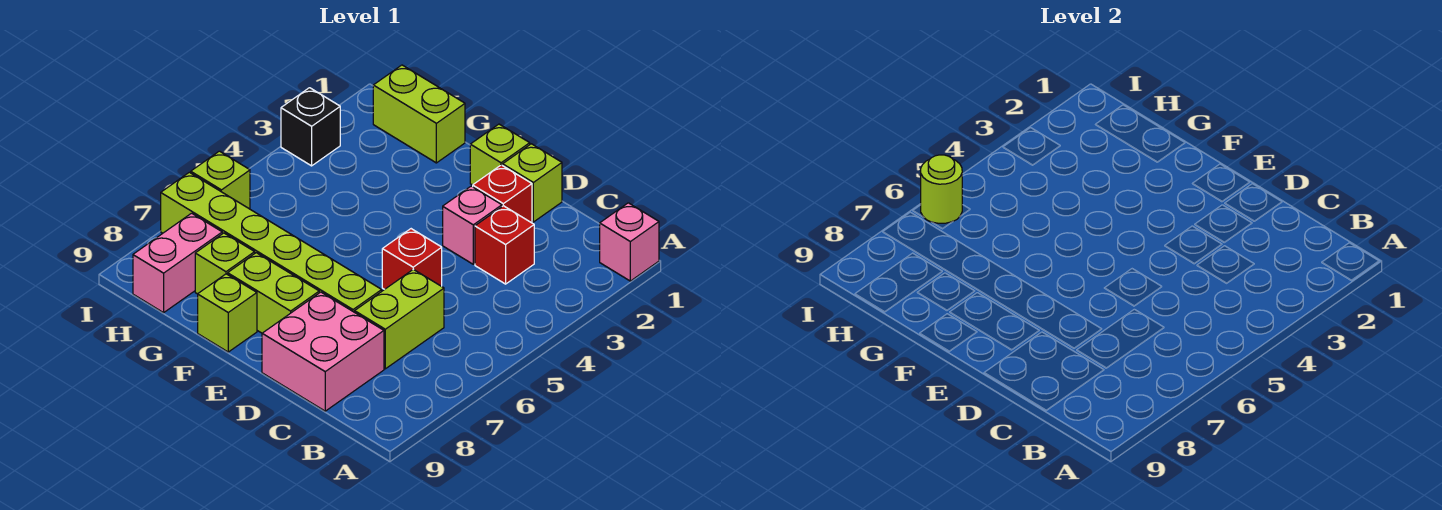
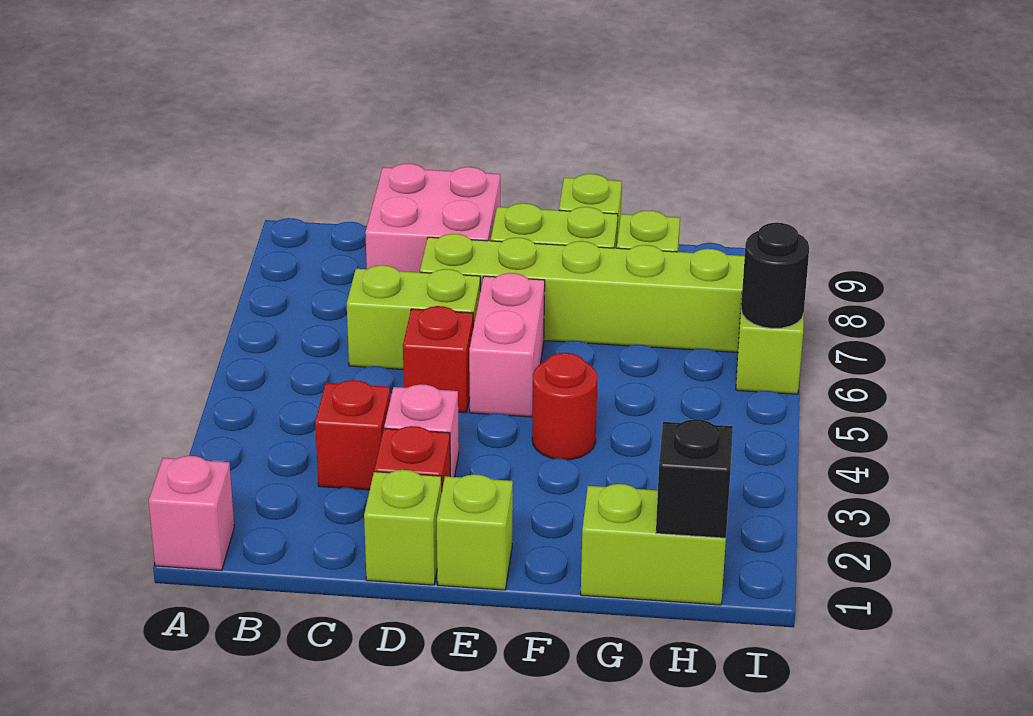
lime brick C6:C7 level 1 -> lime brick C6:D6 level 1
none -> red round brick F4 level 1
pink brick H8:H9 level 1 -> pink brick E5:E6 level 1
black brick I3 level 1 -> black brick H1 level 2
lime round brick I6 level 2 -> black round brick I6 level 2

